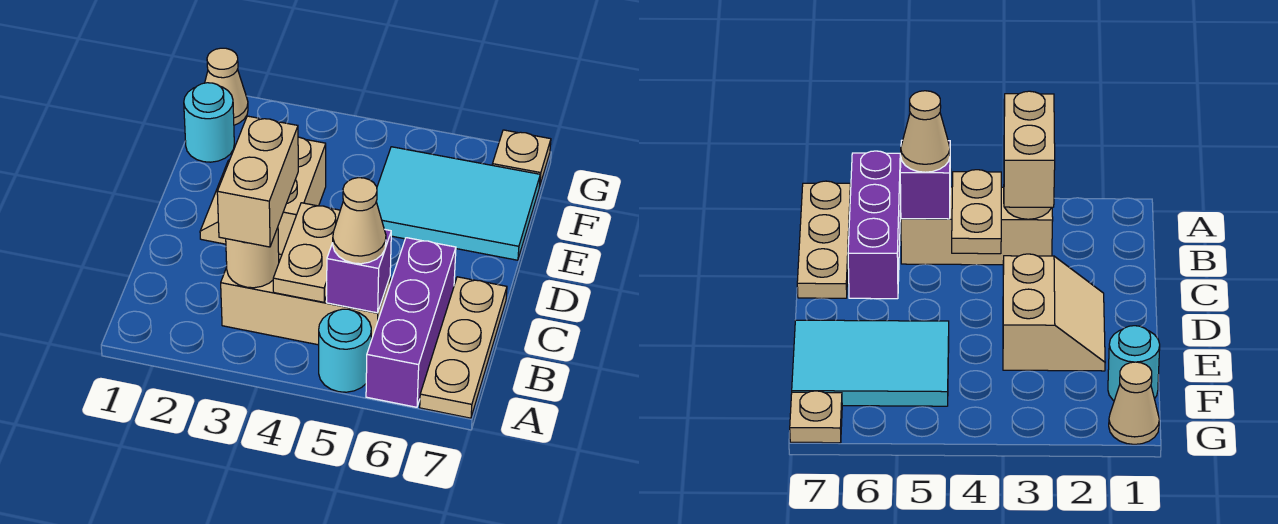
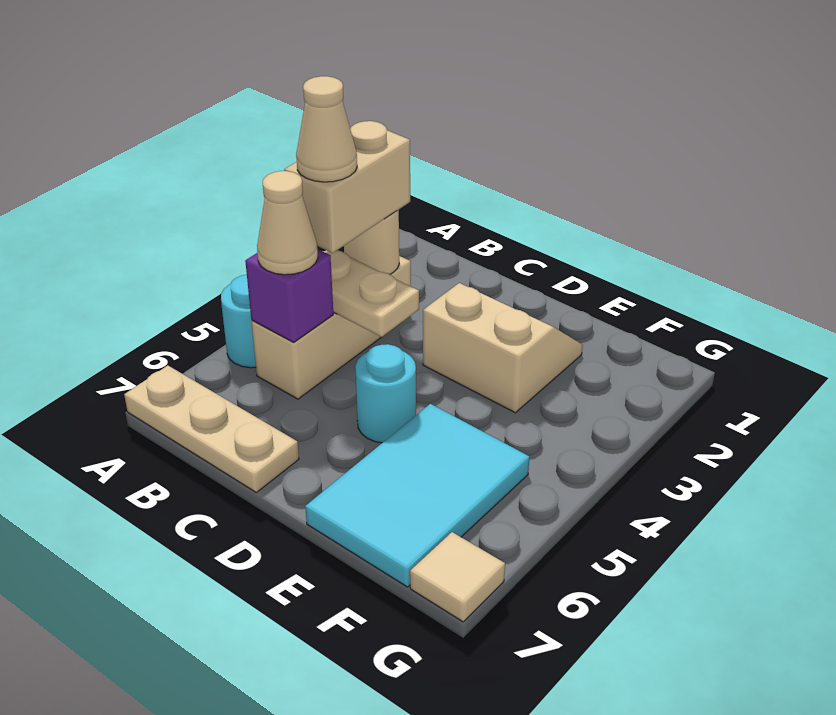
purple brick A6:C6 level 1 -> none
tan brick B3:C3 level 3 -> tan brick B3:B4 level 3
cyan round brick F1 level 1 -> cyan round brick D5 level 1
tan cone G1 level 1 -> tan cone B4 level 4
tan plate G7 level 1 -> tan tile G7 level 1

